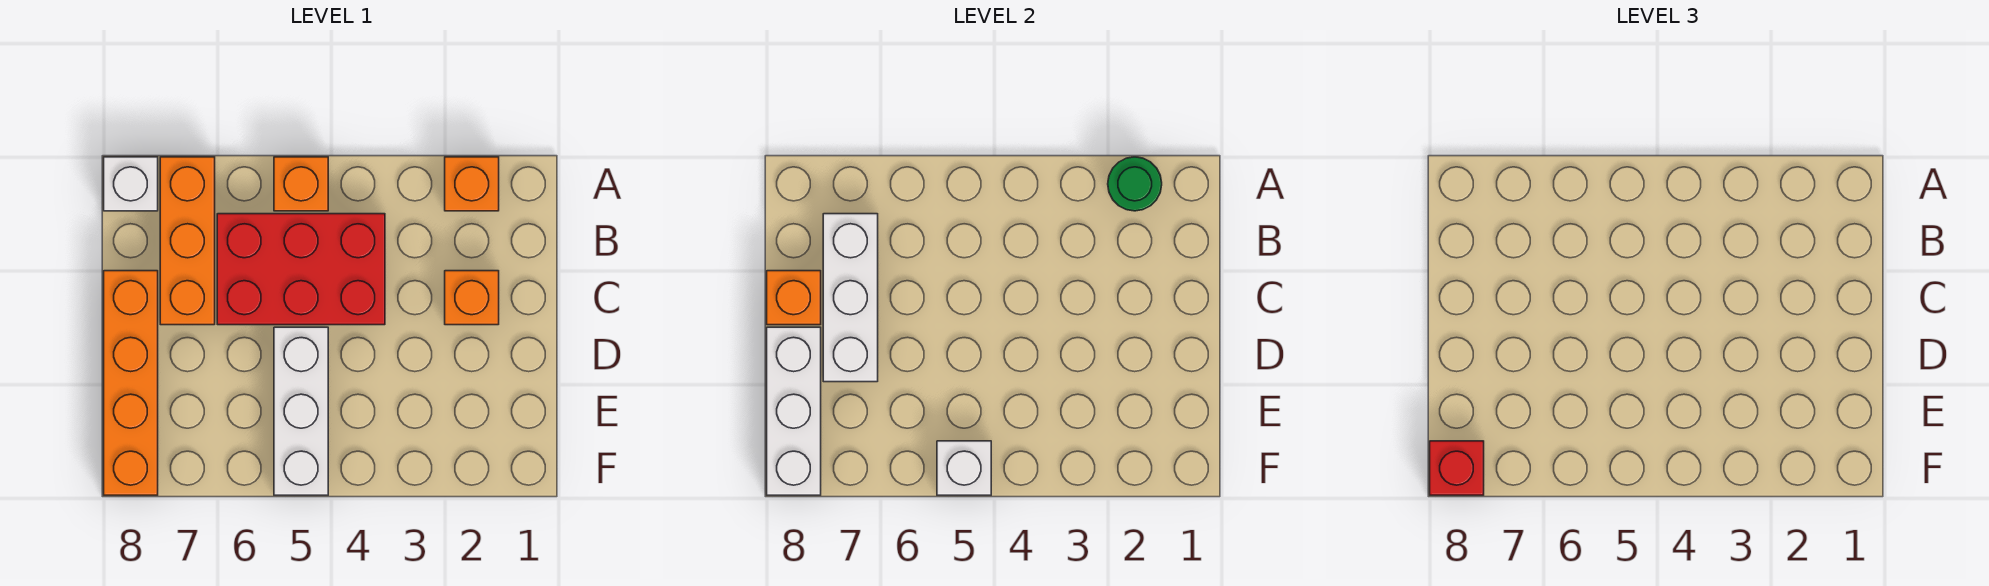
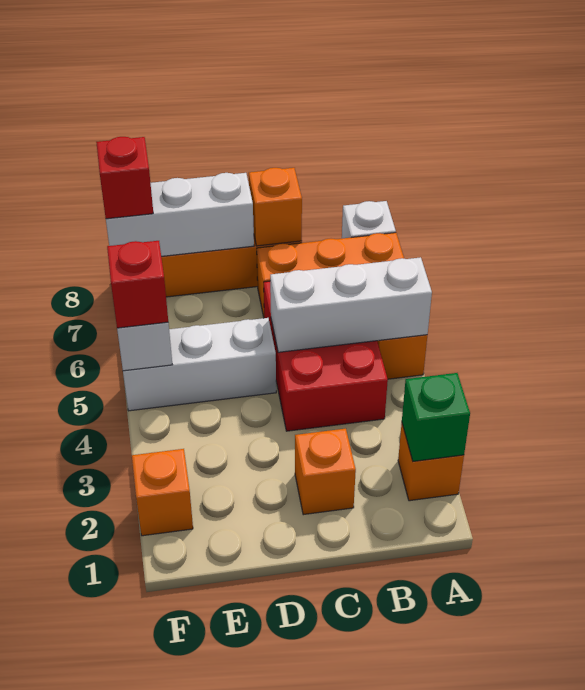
green round brick A2 level 2 -> green brick A2 level 2
white brick B7:D7 level 2 -> white brick A5:C5 level 2
none -> orange brick F2 level 1
none -> red brick F5 level 3

